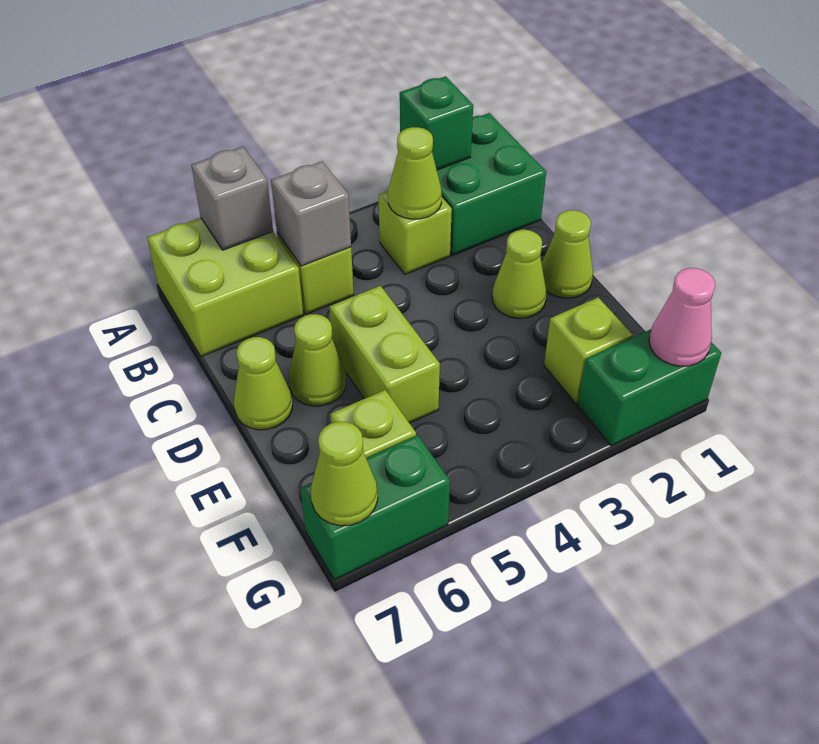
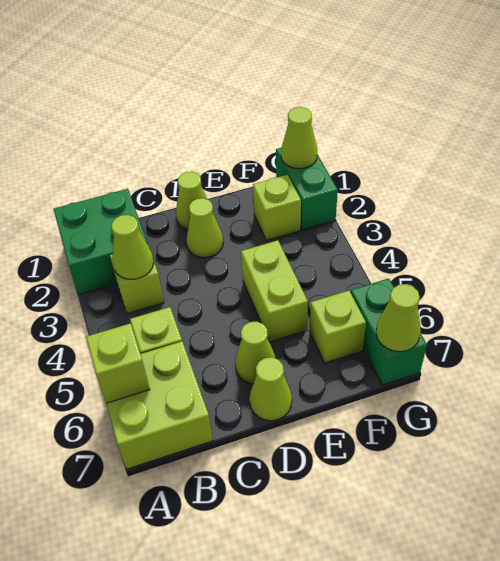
green brick A2 level 2 -> none
grey brick A6 level 2 -> lime brick A6 level 2
grey brick B5 level 2 -> none
lime brick D5:E5 level 1 -> lime brick E4:E5 level 1
pink cone G1 level 2 -> lime cone G1 level 2

